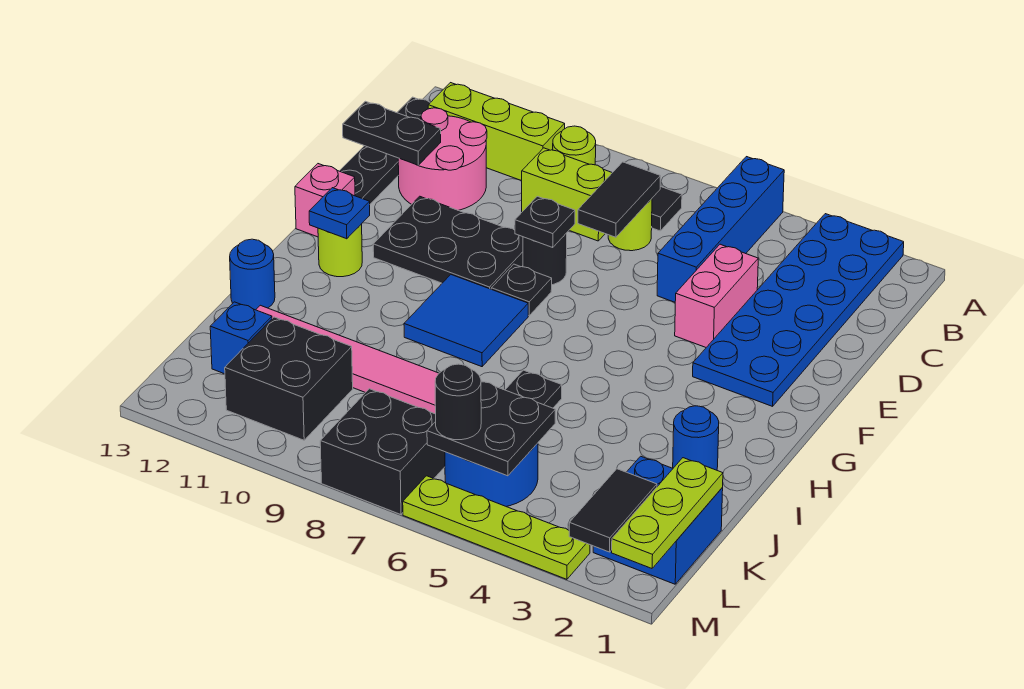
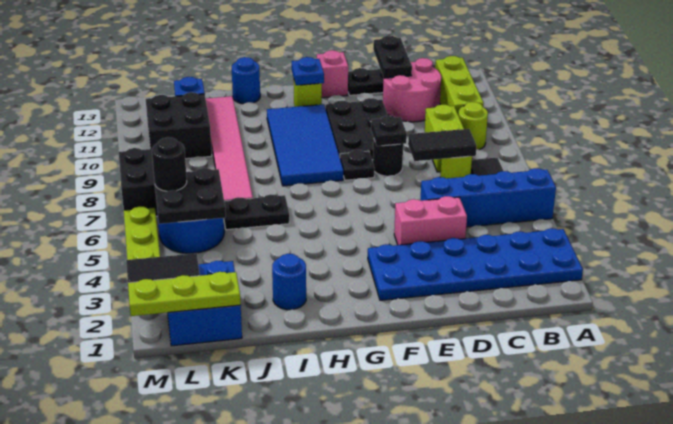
blue tile G8:H9 level 1 -> blue tile G8:H11 level 1

